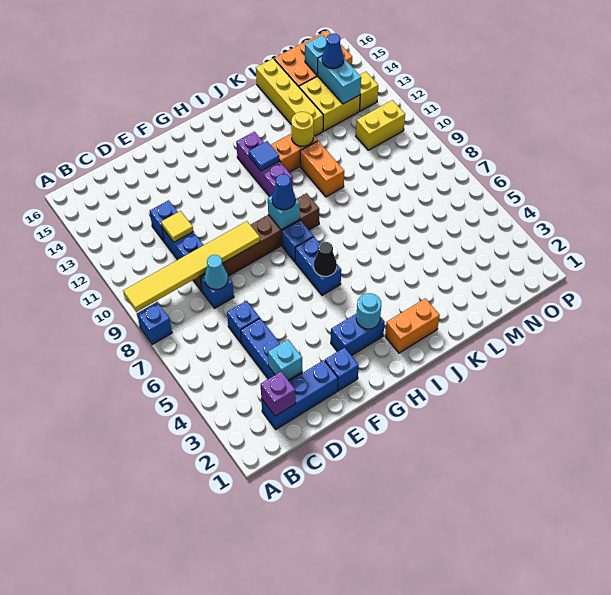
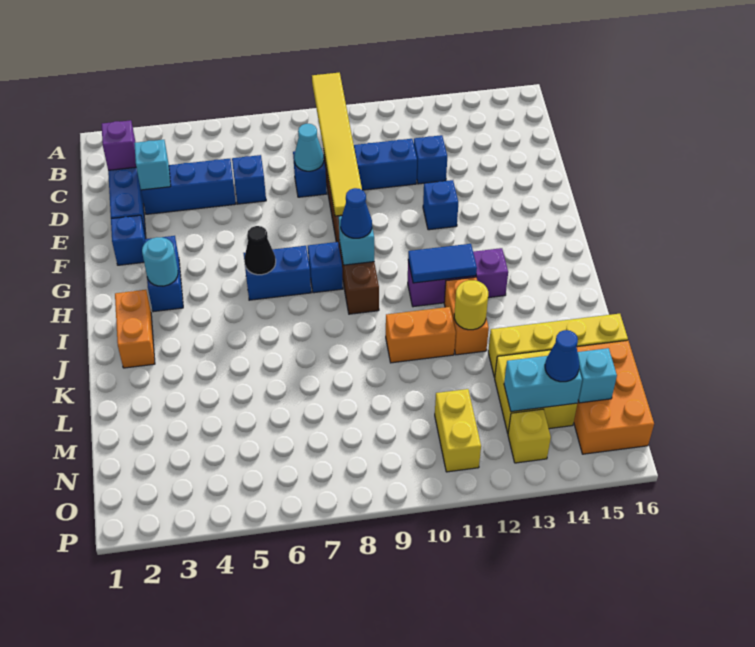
blue brick A8 level 1 -> blue brick F12 level 1
yellow tile D11 level 2 -> none
blue tile I12 level 2 -> blue tile I11:I12 level 2

